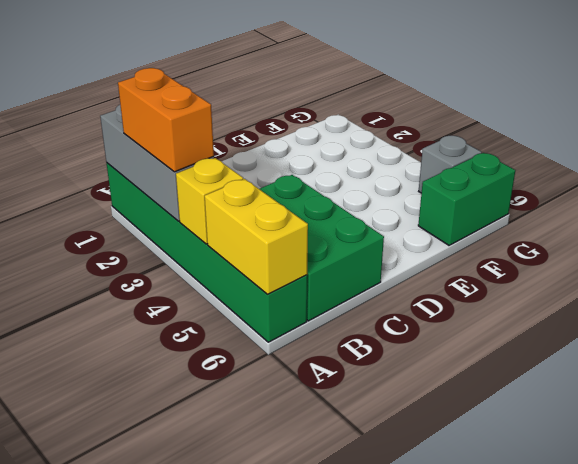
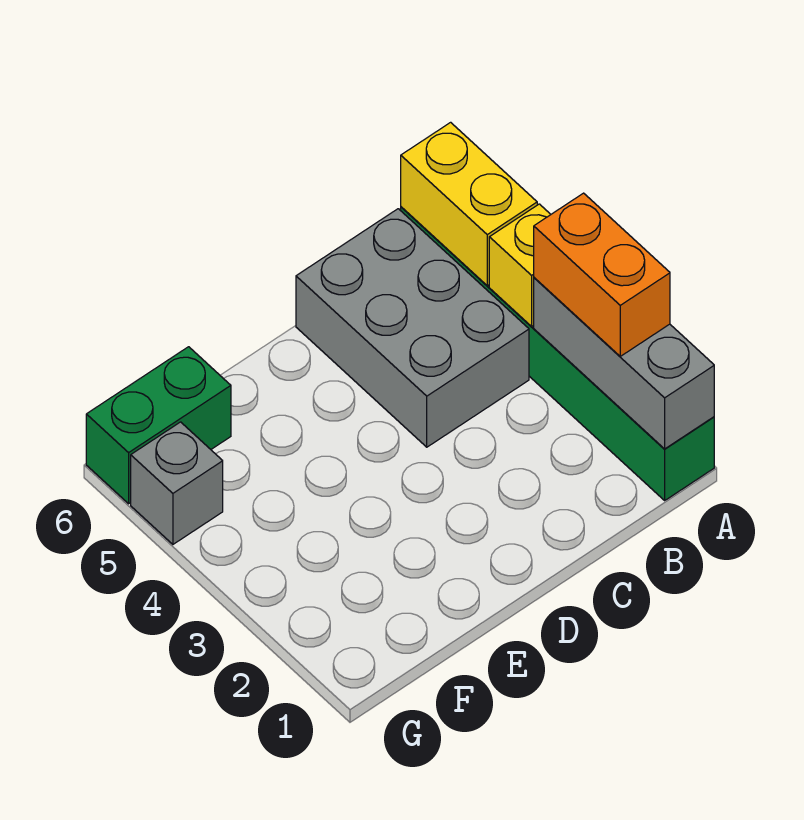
green brick B4:C6 level 1 -> grey brick B4:C6 level 1

